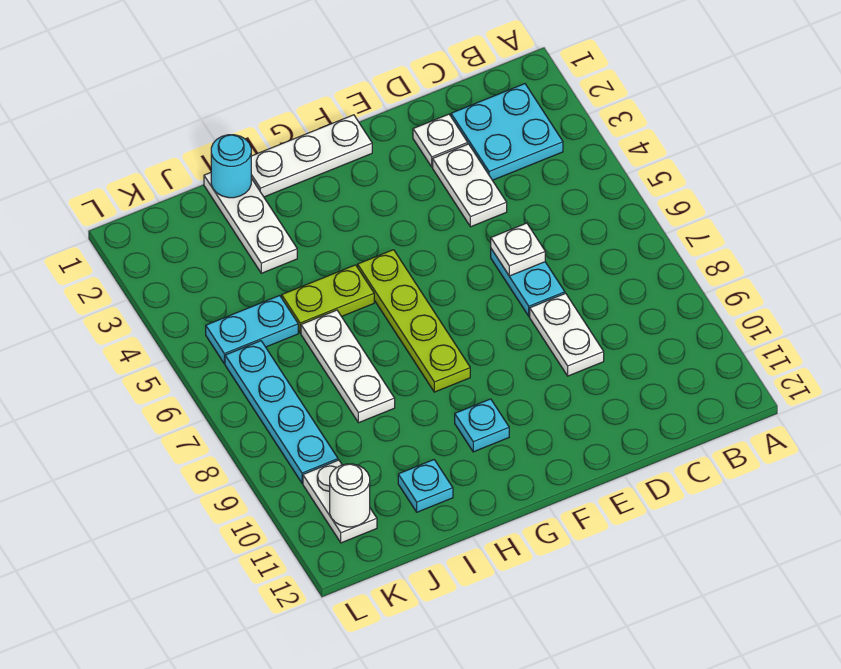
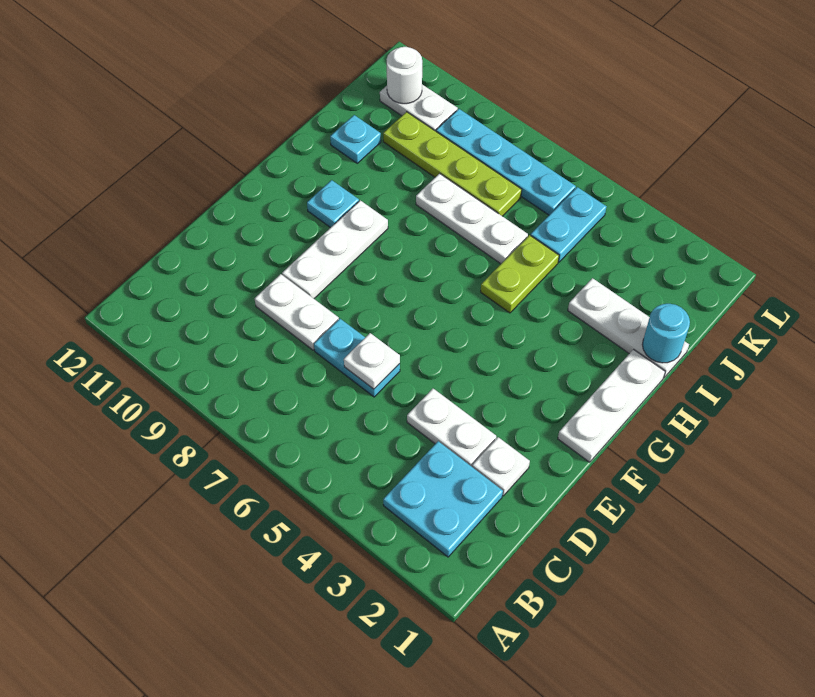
none -> white plate E9:G9 level 1
lime plate G5:G8 level 1 -> lime plate J7:J10 level 1

